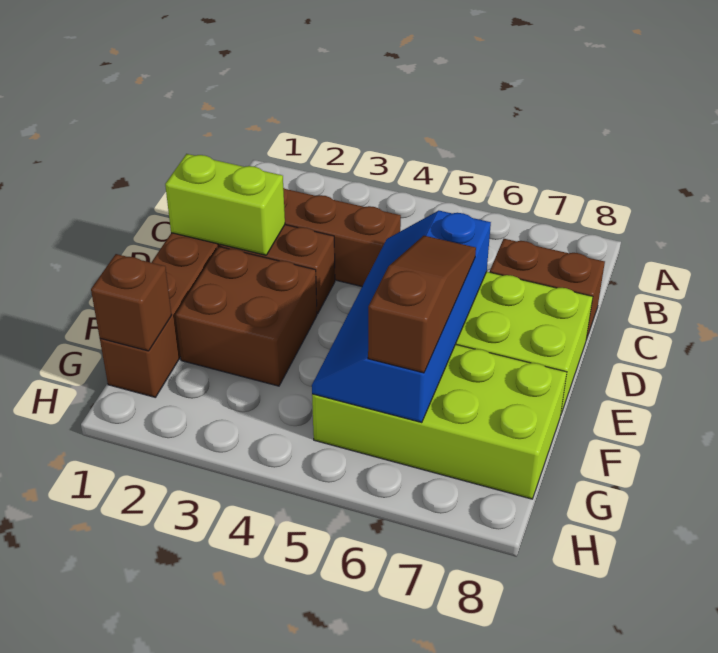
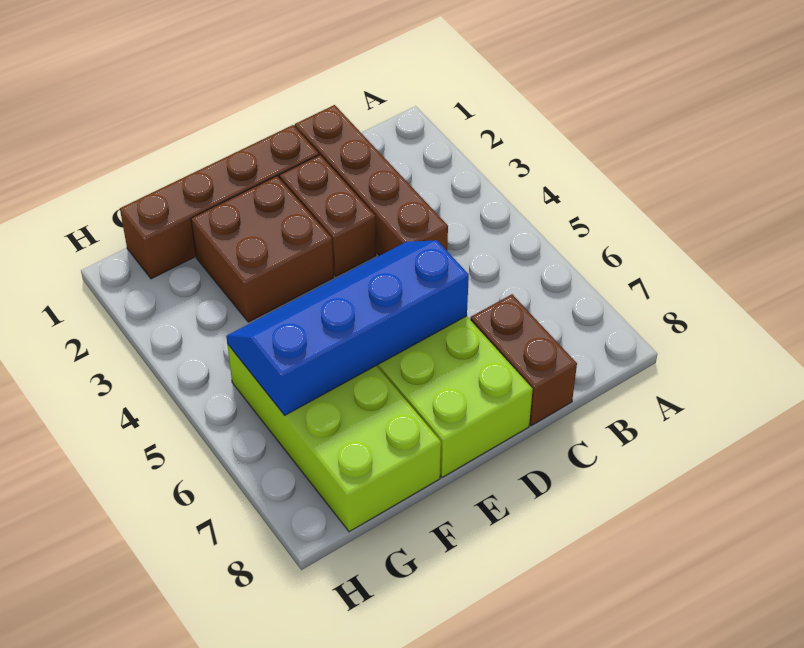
lime brick D1:D2 level 2 -> none
brown slope E6:G6 level 3 top G -> none
brown brick G1 level 2 -> none

